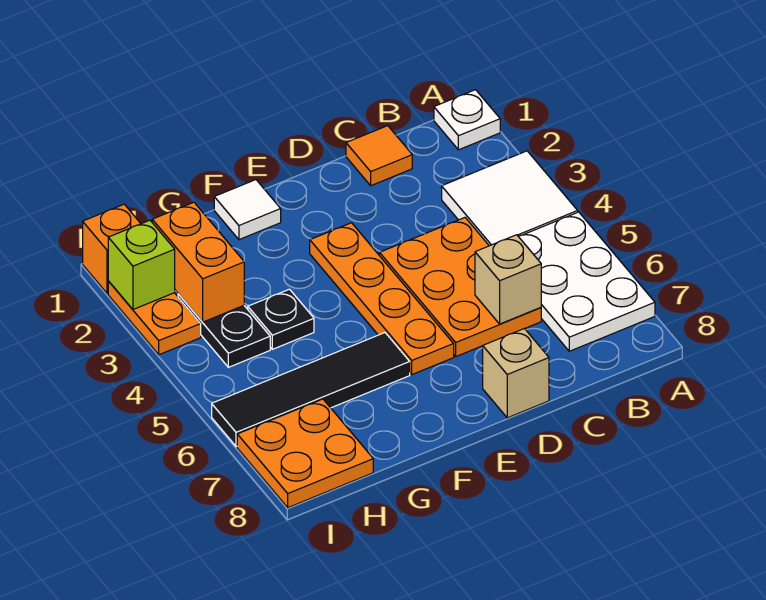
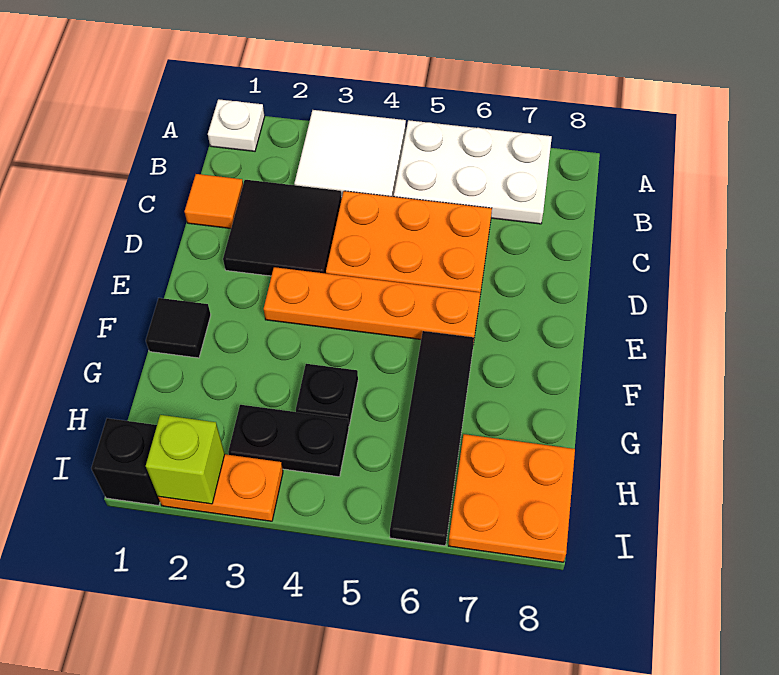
none -> black tile C2:D3 level 1
tan brick C6 level 2 -> none
tan brick D8 level 1 -> none
white tile F1 level 1 -> black tile F1 level 1
orange brick H2:H3 level 2 -> none
orange brick I1 level 1 -> black brick I1 level 1

